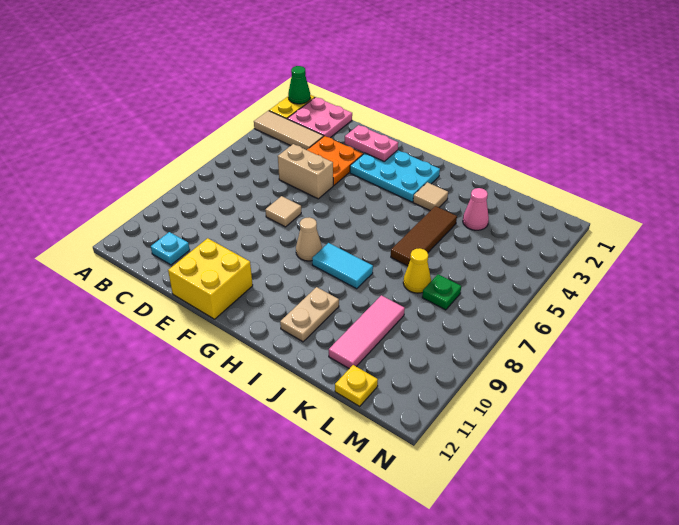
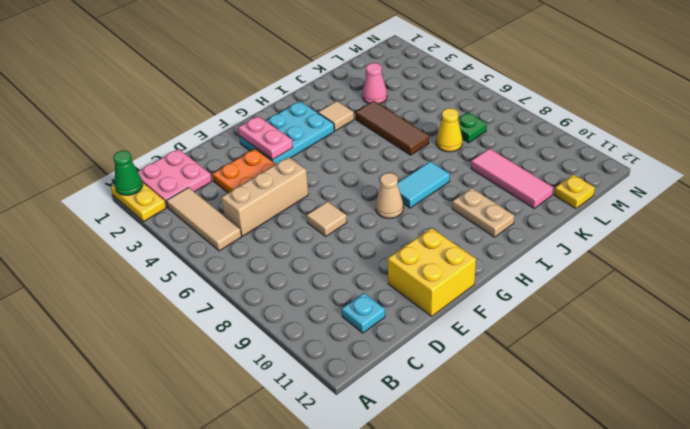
tan tile A3:C3 level 1 -> tan tile B3:B5 level 1
tan brick D5:E5 level 1 -> tan brick C5:E5 level 1
pink plate E2:F2 level 2 -> pink plate F2:F3 level 2

